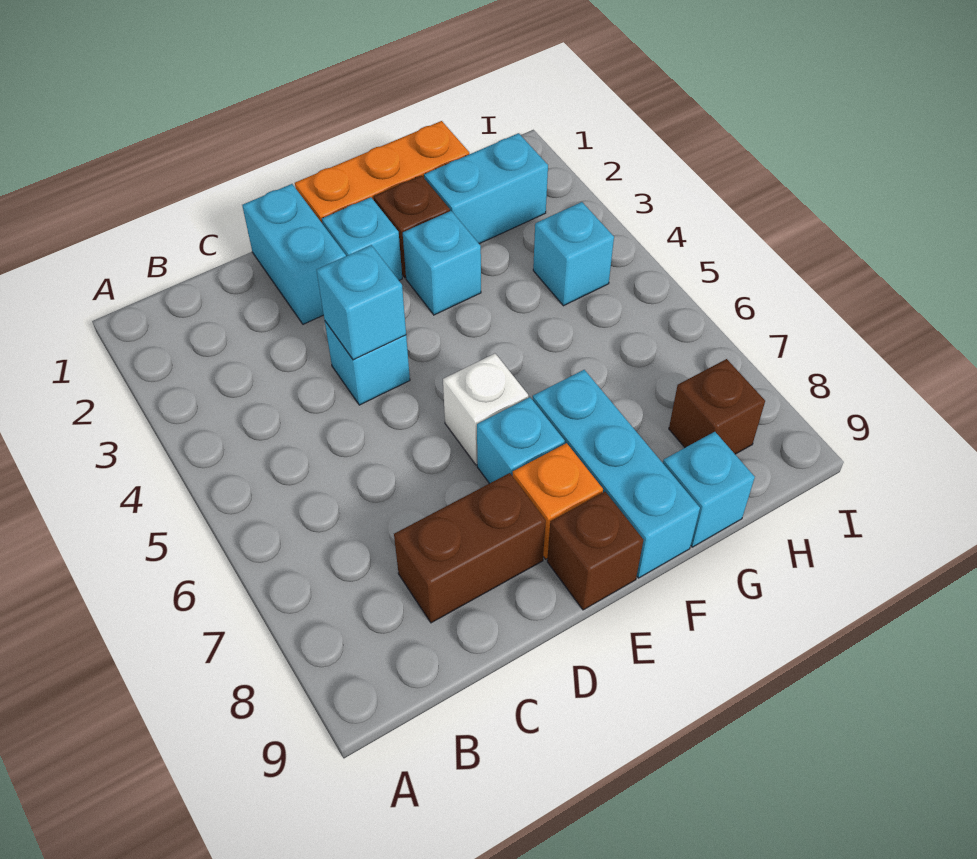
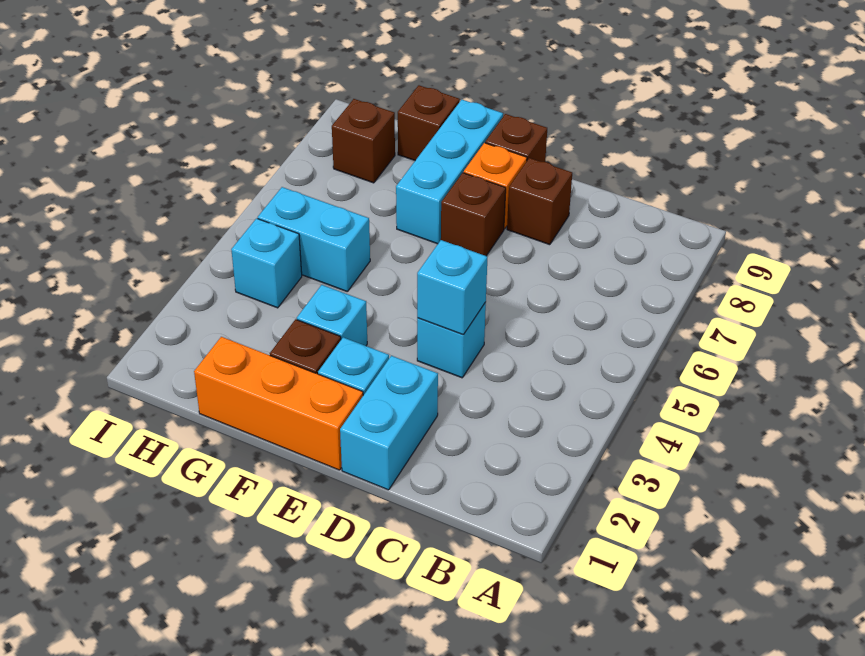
brown brick C8:D8 level 1 -> brown brick D8 level 1
white brick E6 level 1 -> none
cyan brick E7 level 1 -> brown brick E7 level 1
cyan brick G2:H2 level 1 -> cyan brick G5:H5 level 1
cyan brick G9 level 1 -> brown brick G9 level 1

